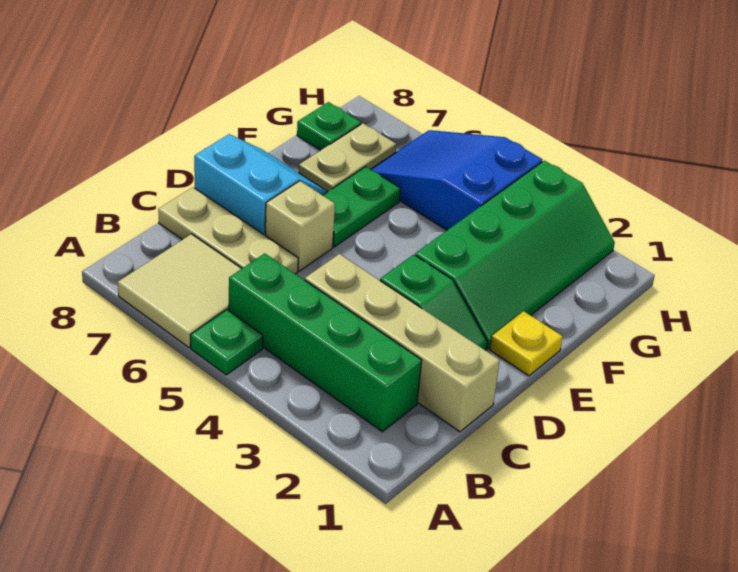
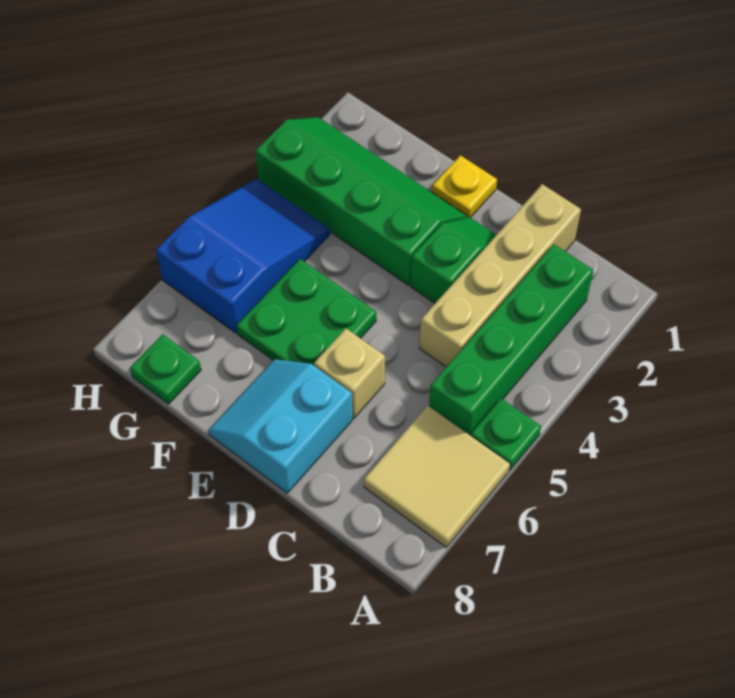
tan plate C6:C8 level 1 -> none
green plate E6:F6 level 1 -> green plate E5:F6 level 1
tan plate F7:G7 level 1 -> none
blue slope G4:H6 level 1 top 4 -> blue slope G4:H6 level 1 top 6

